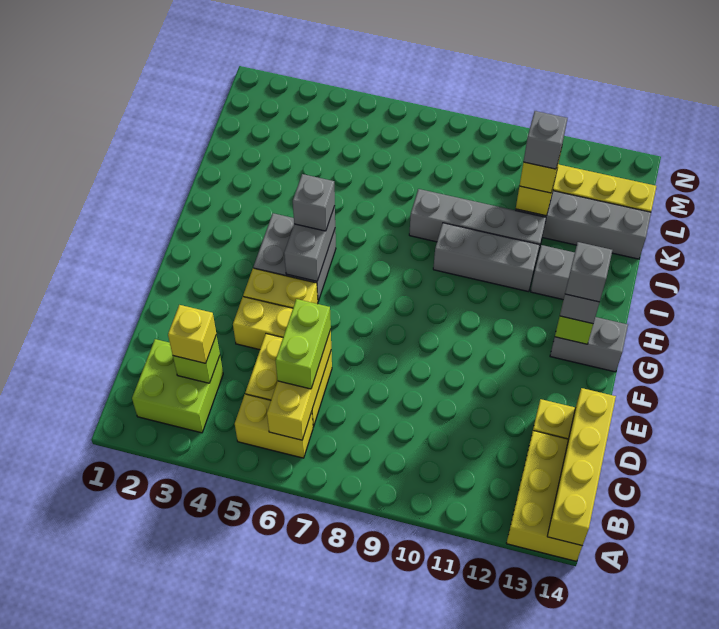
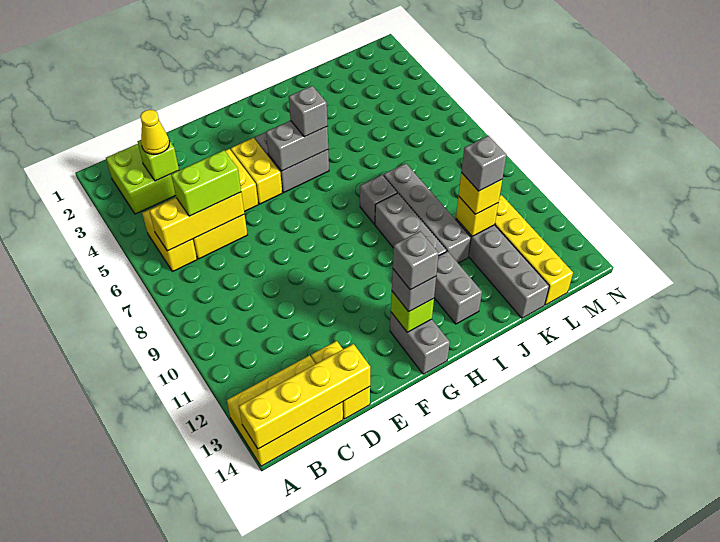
yellow brick C3 level 3 -> yellow cone C3 level 3
none -> grey brick I8 level 1

